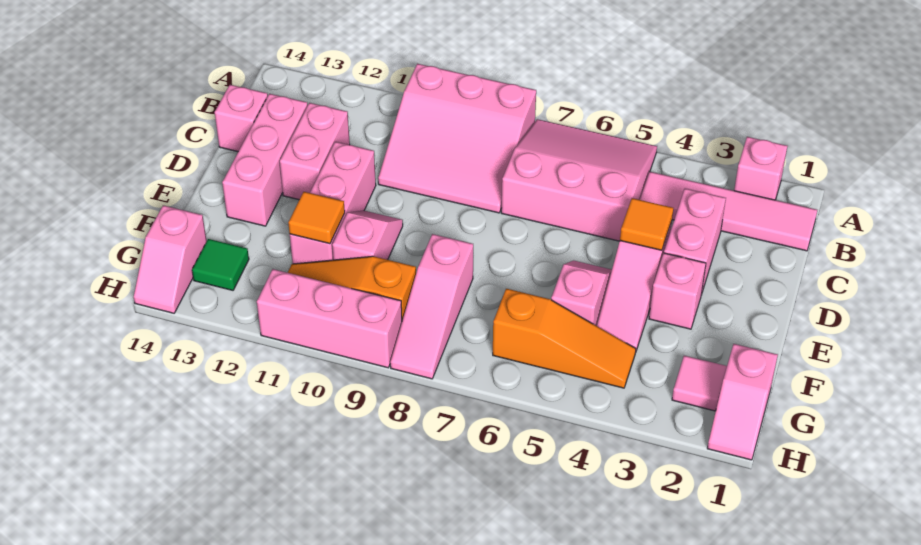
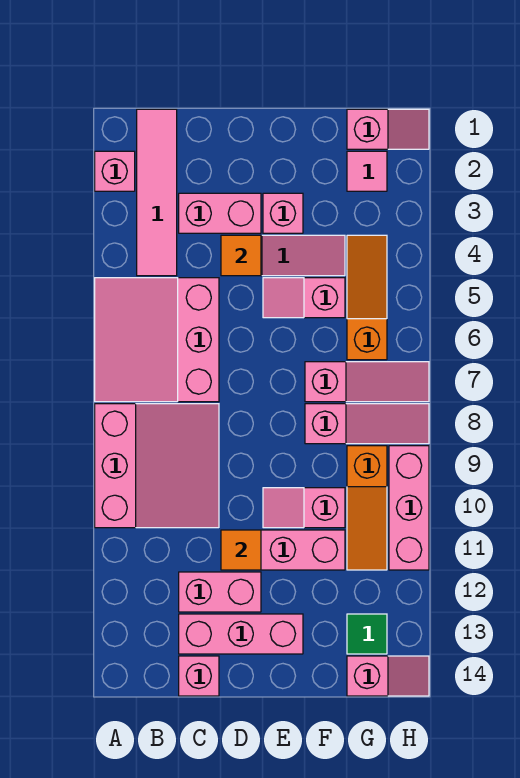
none -> pink slope F7:H7 level 1 top F
orange tile F11 level 2 -> orange tile D11 level 2

